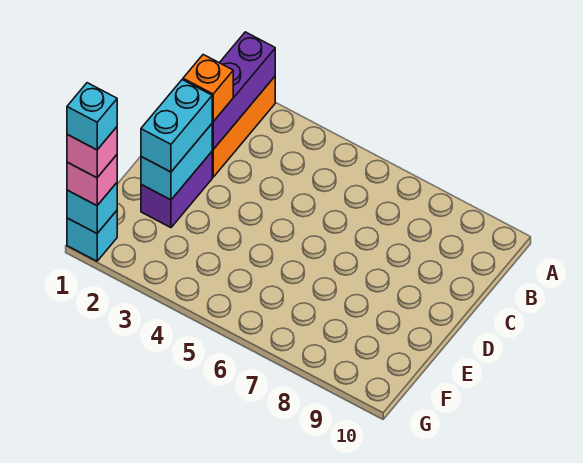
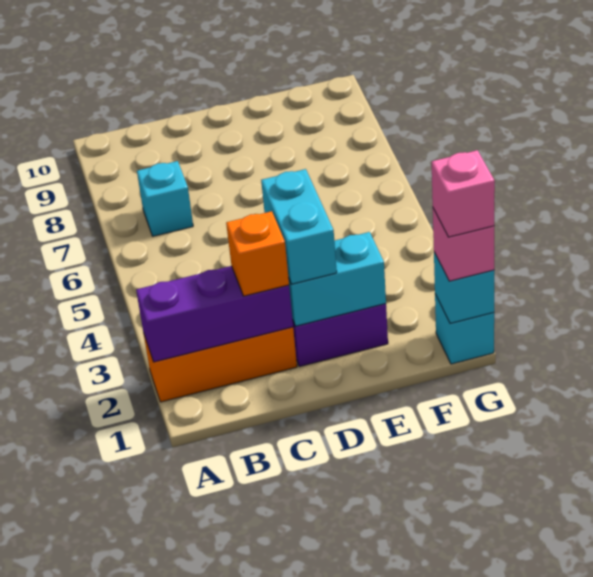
cyan brick D2:E2 level 3 -> cyan brick D2:D3 level 3
cyan brick G1 level 5 -> cyan brick B7 level 1

